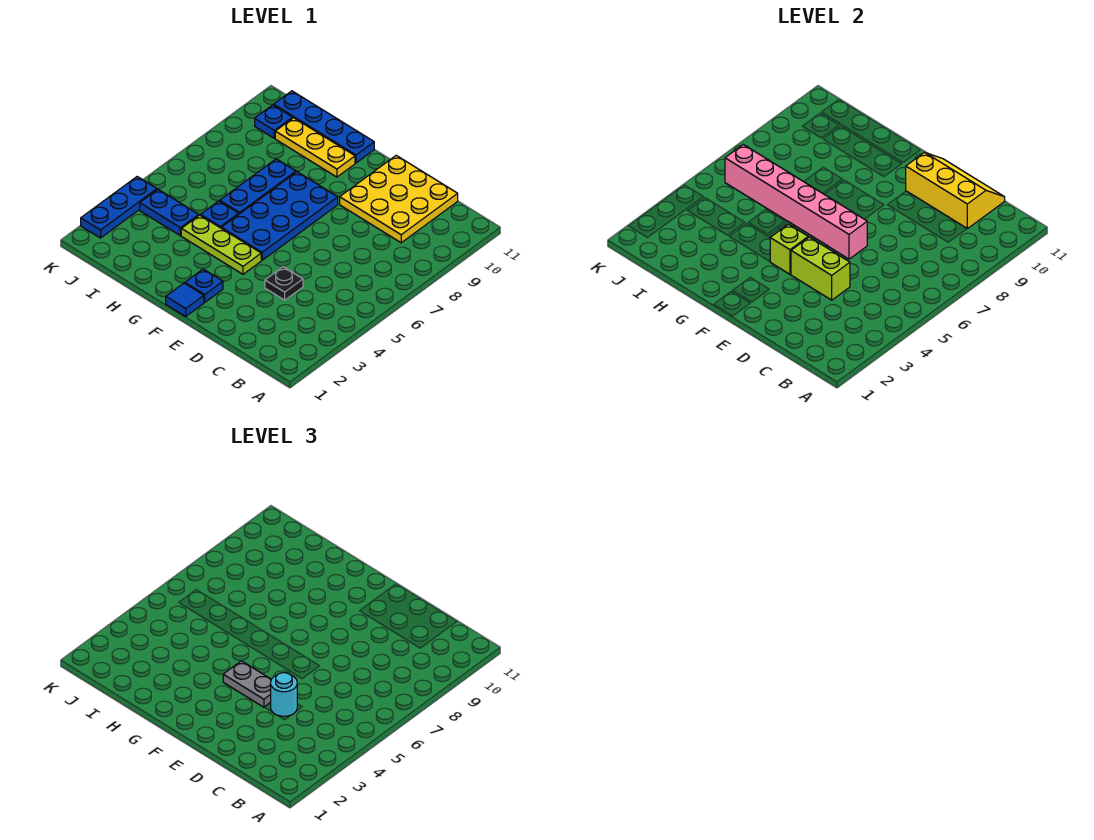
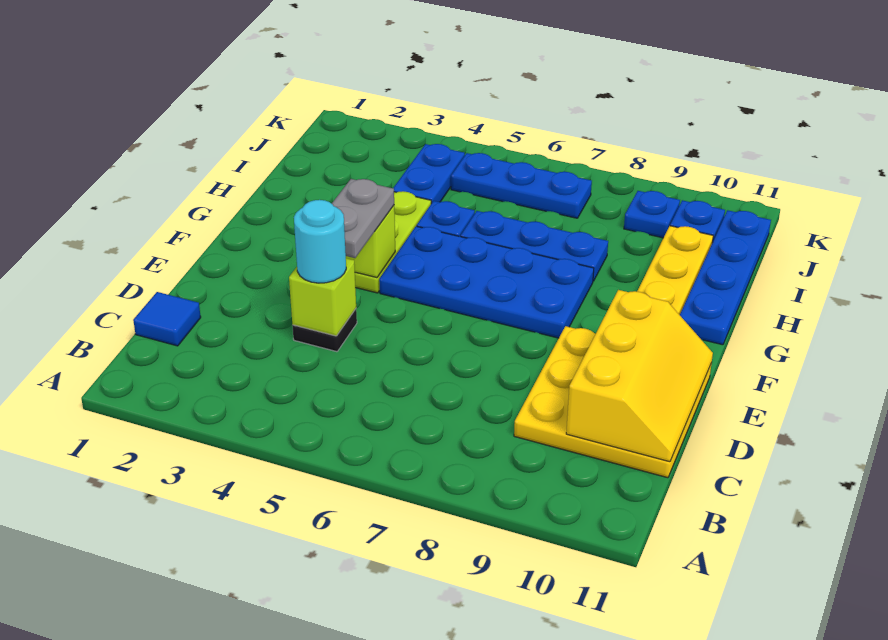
lime brick D4:E4 level 2 -> lime brick D4 level 2
pink brick E6:J6 level 2 -> none
blue tile F1 level 1 -> blue tile C1 level 1
blue plate F2 level 1 -> blue plate J9 level 1
blue plate K2:K4 level 1 -> blue plate J5:J7 level 1

